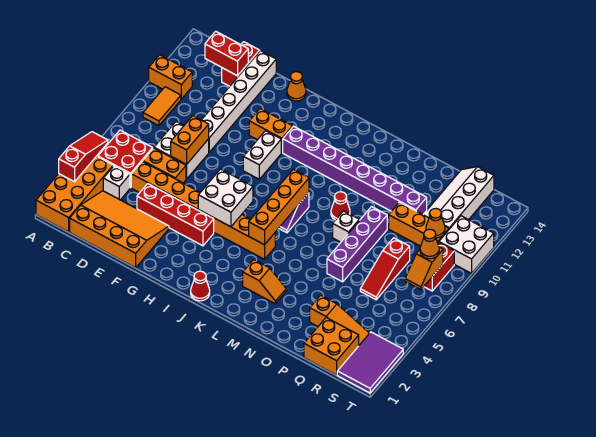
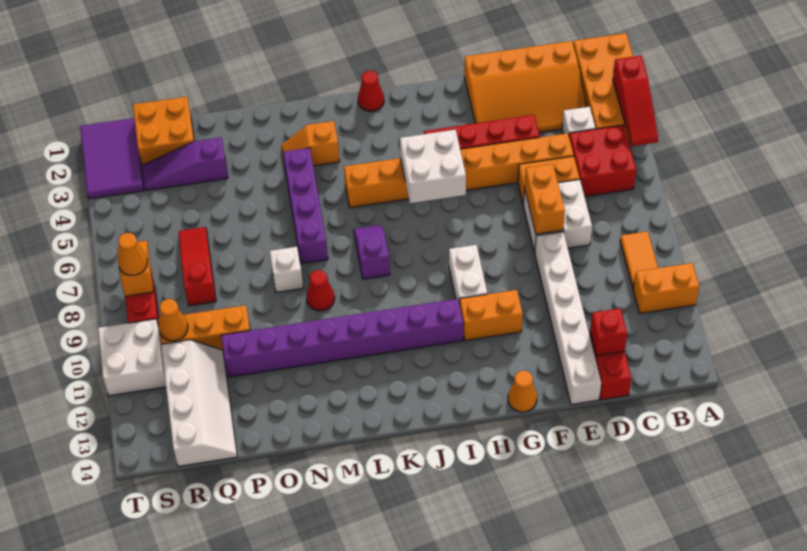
red brick C13:D13 level 2 -> red brick D13 level 2
orange brick K5:K8 level 2 -> none
purple brick O6:O9 level 1 -> purple brick M4:M7 level 1
orange slope P3:R3 level 1 top P -> purple slope P3:R3 level 1 top P

